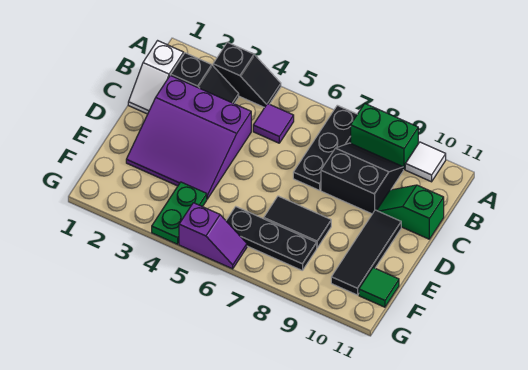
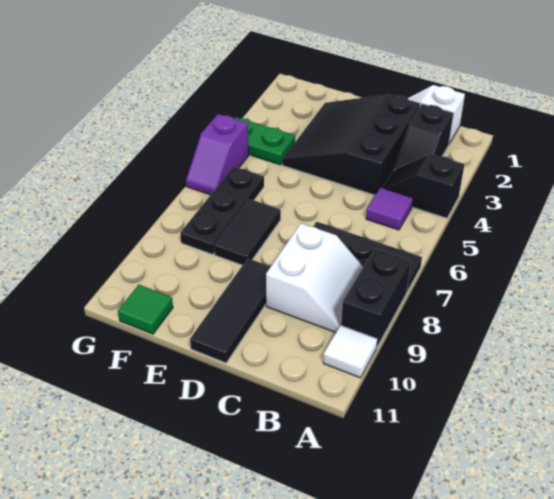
black slope A3:A4 level 1 top 3 -> black slope A4:B4 level 1 top A
green brick A8:A9 level 1 -> black brick A8:A9 level 1
black slope B8:C9 level 1 top C -> white slope B8:C9 level 1 top C
purple slope C2:E4 level 1 top C -> black slope C2:E4 level 1 top C
green slope C10:C11 level 1 top 11 -> none
black tile D10:F10 level 1 -> black tile D9:D11 level 1

